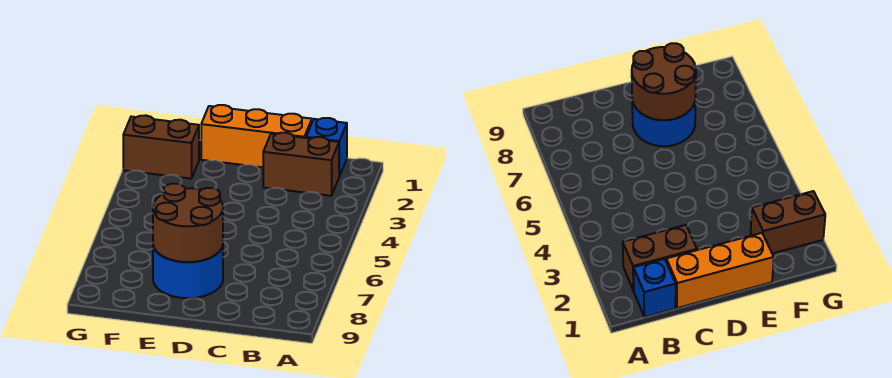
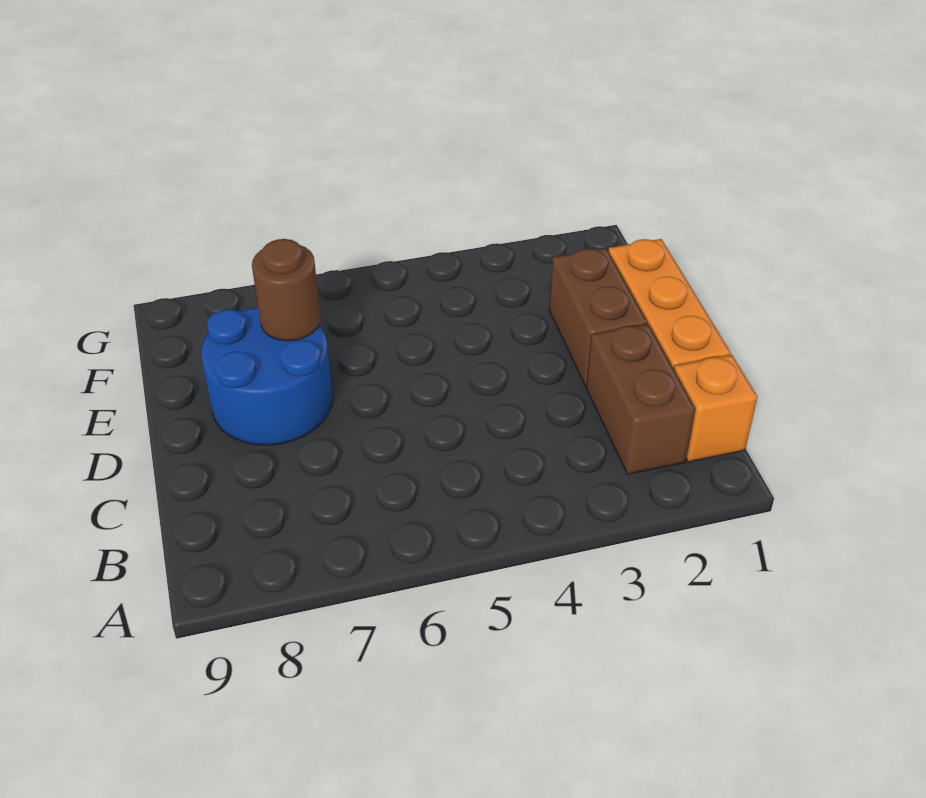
blue brick B1 level 1 -> orange brick B1 level 1
brown round brick D7:E8 level 2 -> brown round brick E7 level 2
brown brick F2:G2 level 1 -> brown brick D2:E2 level 1

